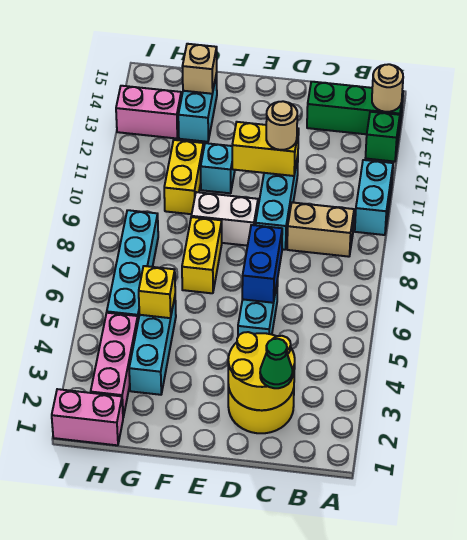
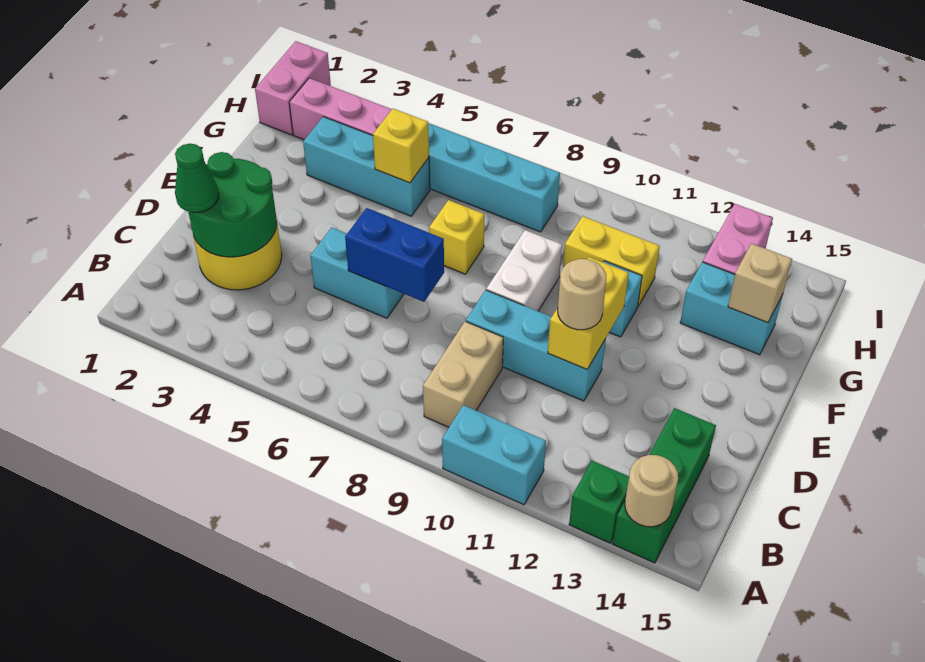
yellow round brick C2:D3 level 2 -> green round brick C2:D3 level 2
yellow brick F7:F8 level 1 -> yellow brick F7 level 1

